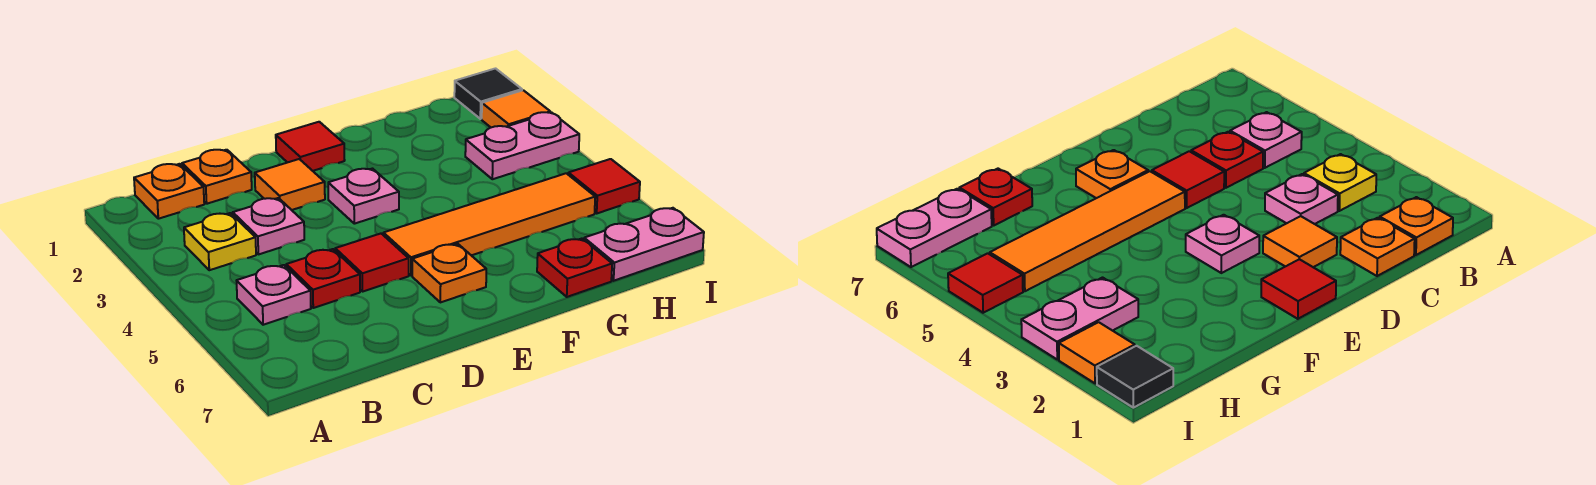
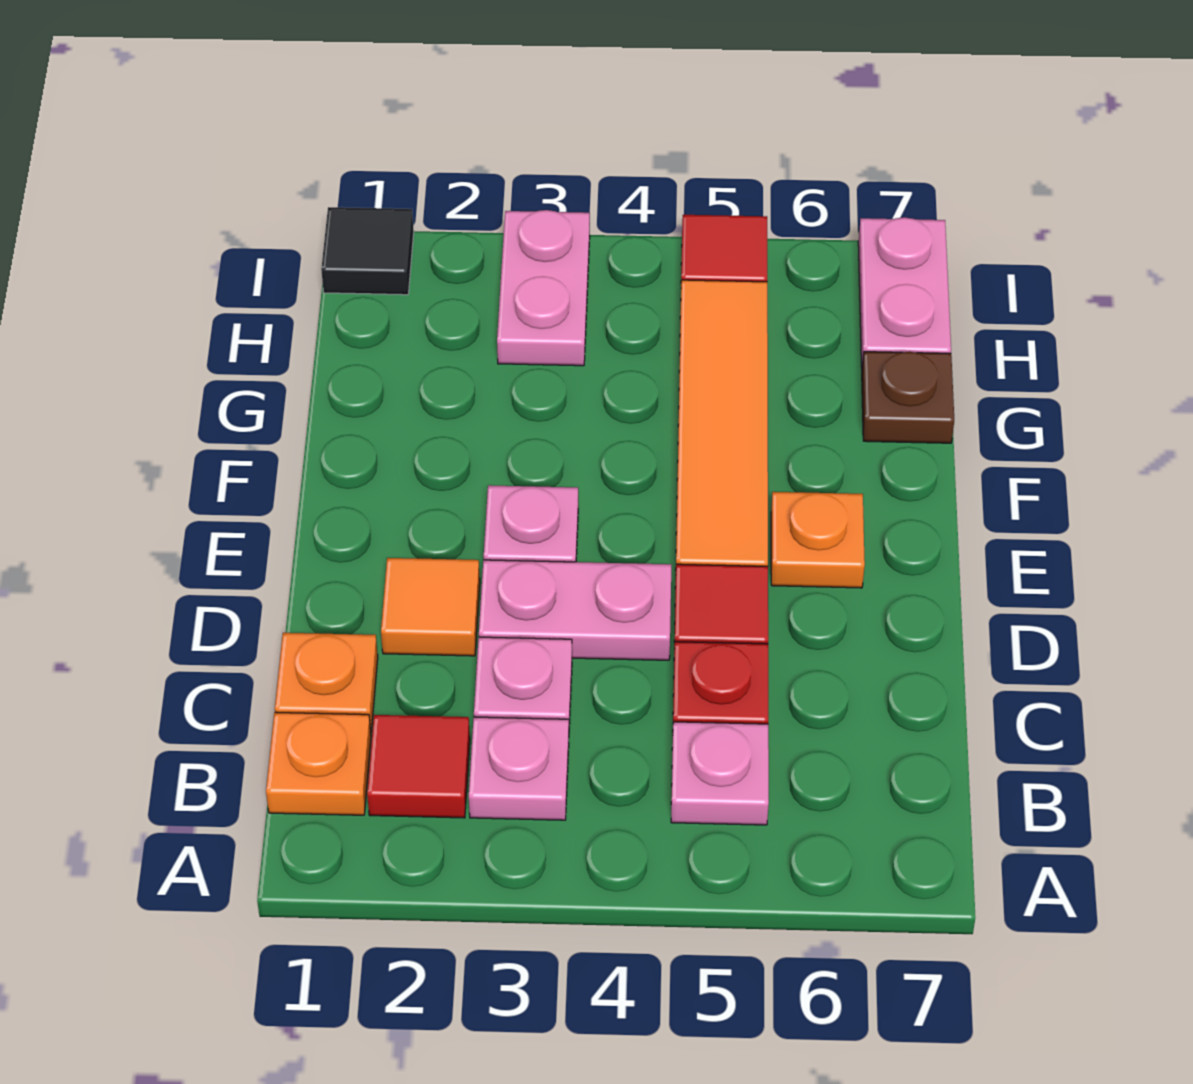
yellow plate B3 level 1 -> pink plate B3 level 1
none -> pink plate D3:D4 level 1
red tile E1 level 1 -> red tile B2 level 1
red plate G7 level 1 -> brown plate G7 level 1
orange tile I2 level 1 -> none

